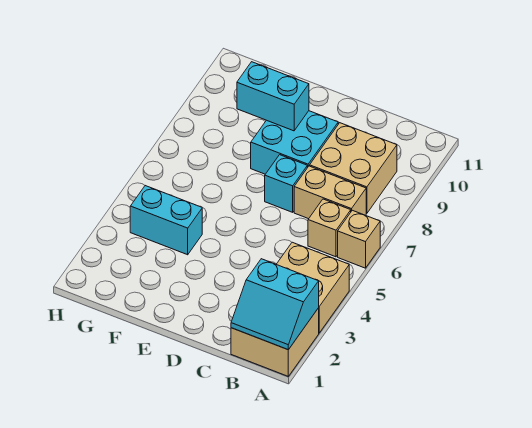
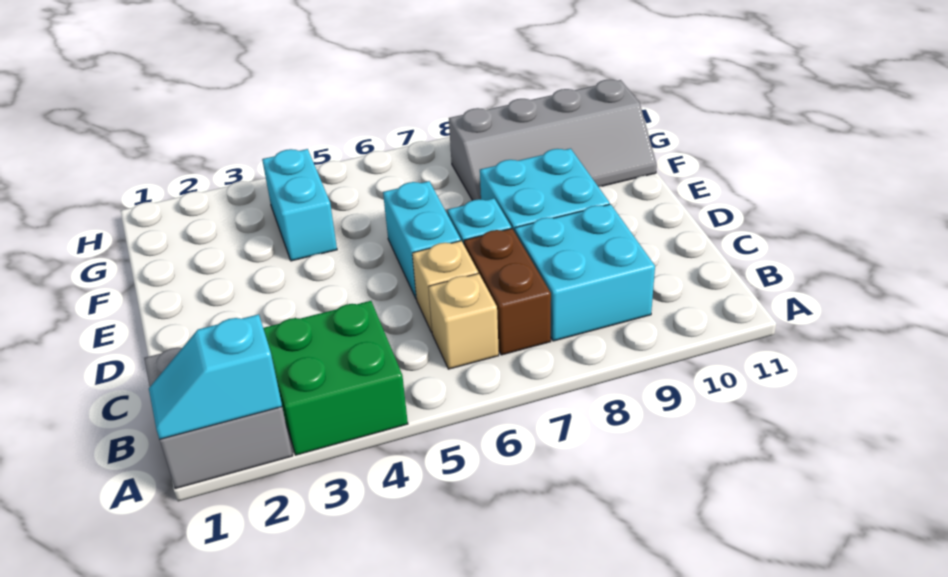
tan brick A1:B2 level 1 -> grey brick A1:B2 level 1
cyan slope A1:B2 level 2 top 2 -> cyan slope A1:A2 level 2 top 2
tan brick A3:B4 level 1 -> green brick A3:B4 level 1
tan brick A6 level 1 -> tan brick C6 level 1
tan brick B7:C7 level 1 -> brown brick B7:C7 level 1
tan brick B8:C9 level 1 -> cyan brick B8:C9 level 1
cyan brick E9:F9 level 2 -> cyan brick D6:E6 level 1
none -> grey slope F8:G11 level 1 top G

